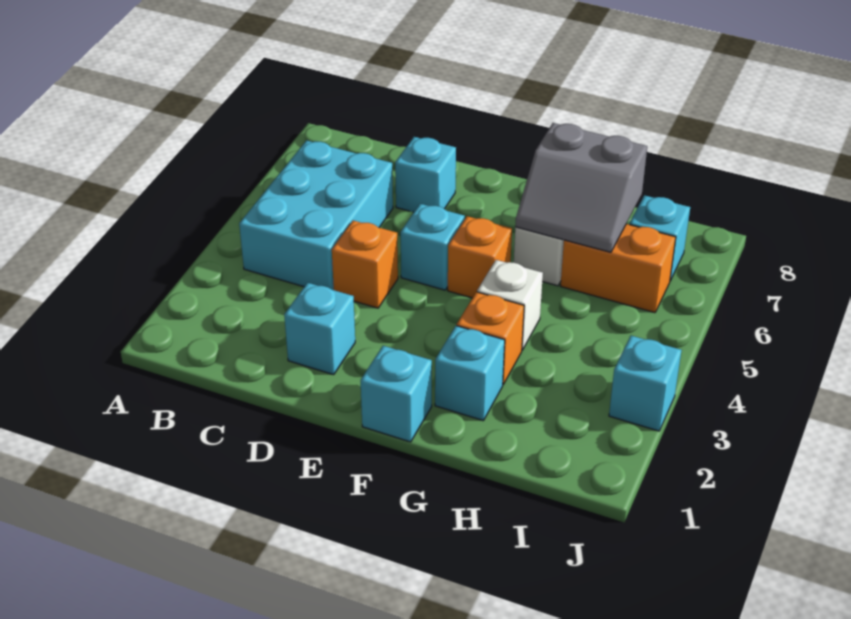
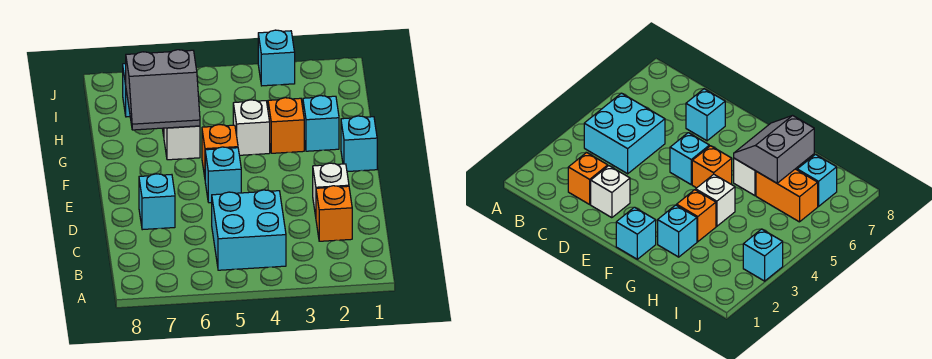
cyan brick B4:C6 level 1 -> cyan brick B4:C5 level 1
cyan brick D2 level 1 -> white brick D2 level 1
orange brick D4 level 1 -> orange brick C2 level 1
grey slope G6:H7 level 2 top 7 -> grey slope G6:H7 level 2 top H

